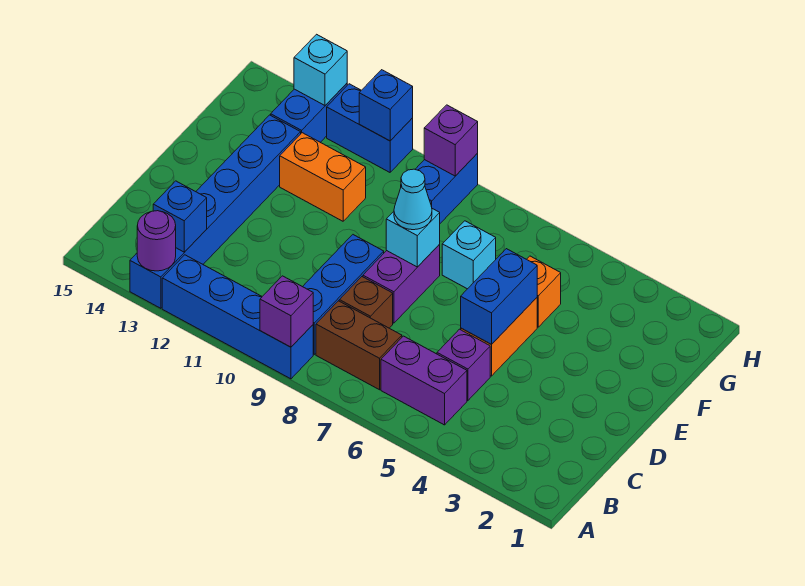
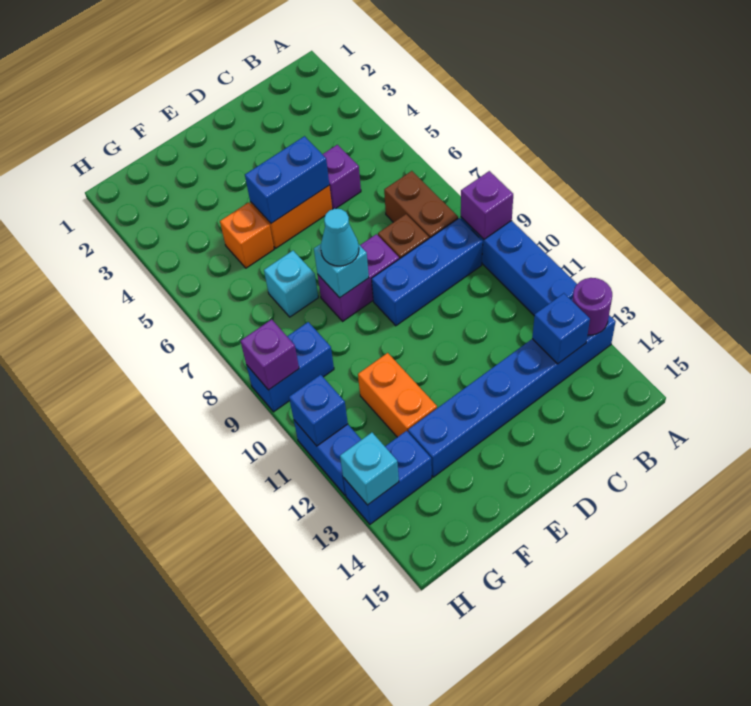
purple brick B5:B6 level 1 -> none

